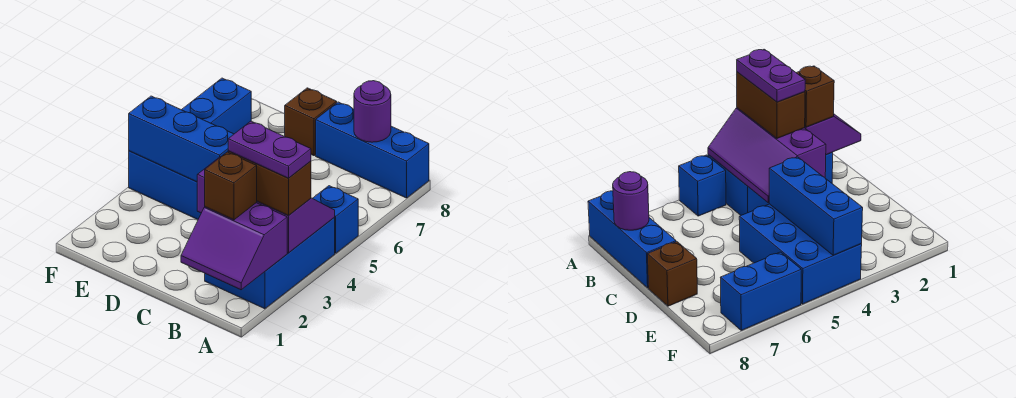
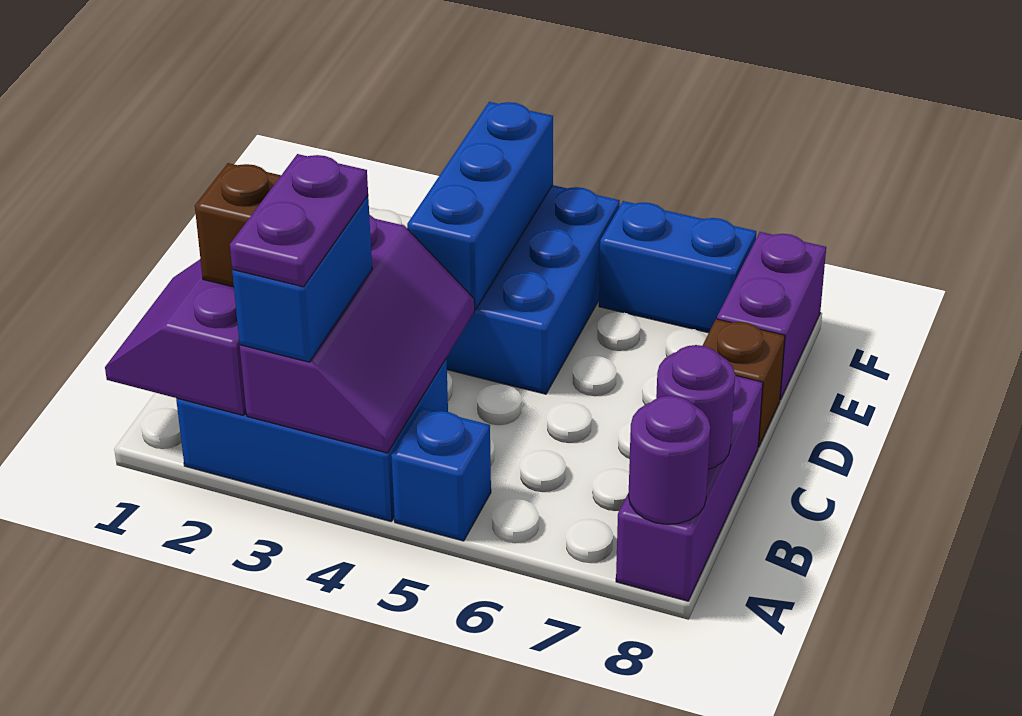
brown brick A3:B3 level 3 -> blue brick A3:B3 level 3
blue brick A8:C8 level 1 -> purple brick A8:C8 level 1
none -> purple round brick A8 level 2
none -> purple brick E8:F8 level 1

